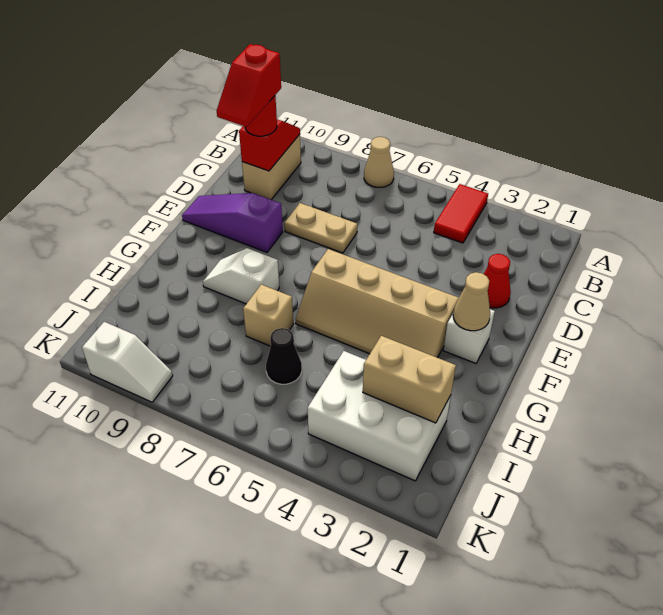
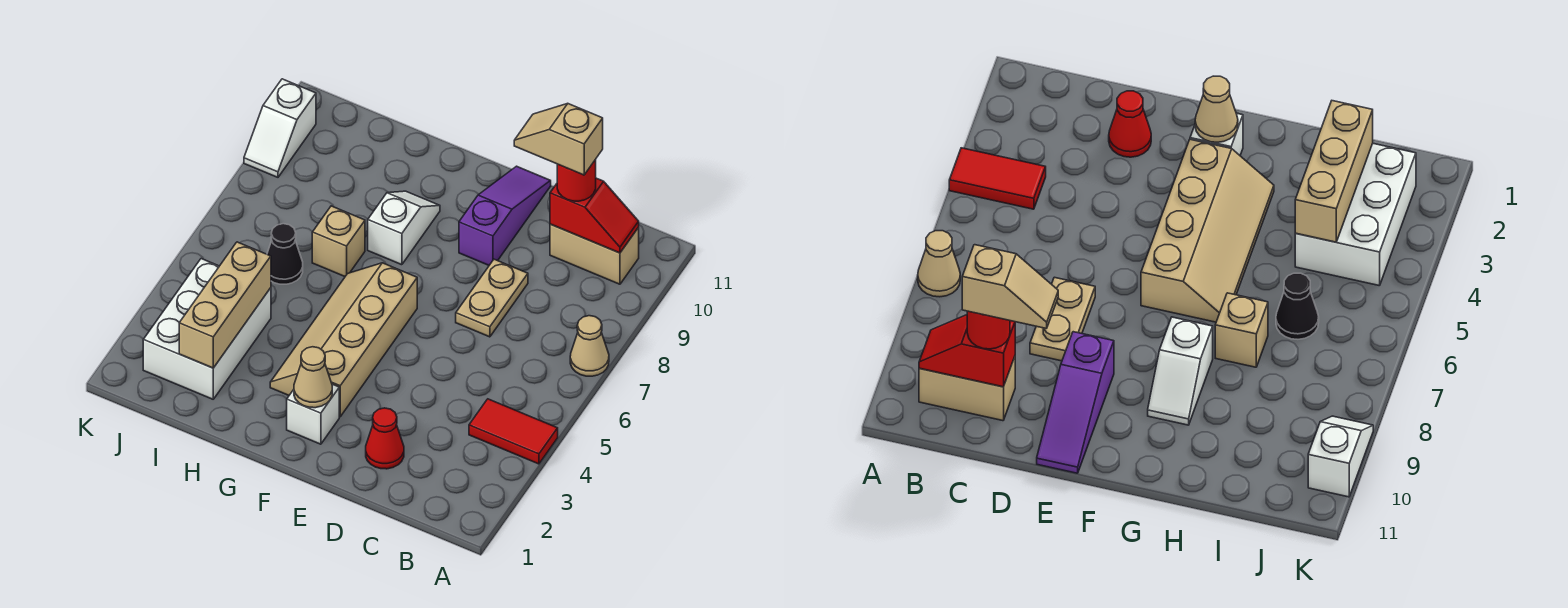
red slope C10:D10 level 4 top C -> tan slope C10:D10 level 4 top C
tan brick I2:I3 level 2 -> tan brick I2:I4 level 2

